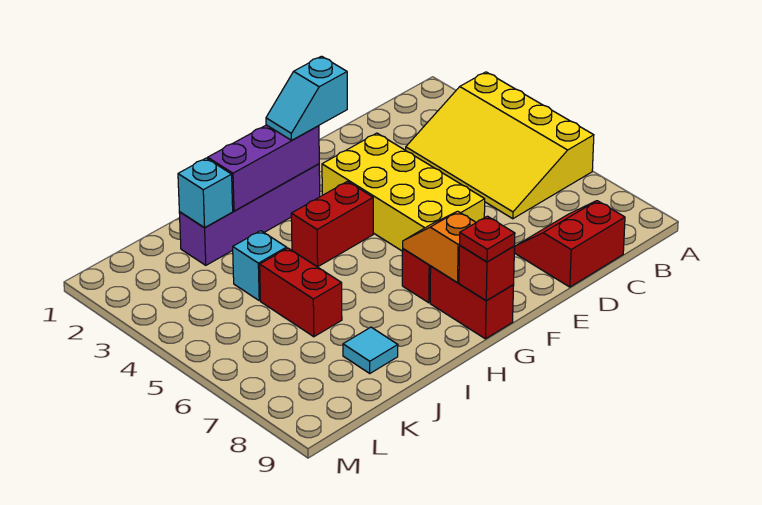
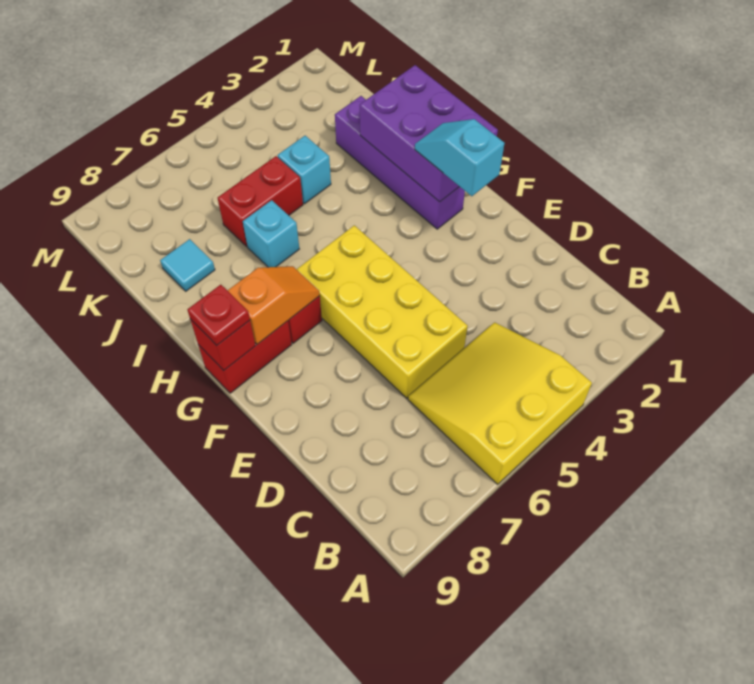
yellow slope A3:C6 level 1 top A -> yellow slope A4:C6 level 1 top A
red slope C8:D9 level 1 top 9 -> none
yellow brick E3:F6 level 1 -> yellow brick D5:G6 level 1
purple brick G2:I2 level 2 -> purple brick G1:I2 level 2
red brick G4:H4 level 1 -> none
cyan brick J2 level 2 -> cyan brick I6 level 1

